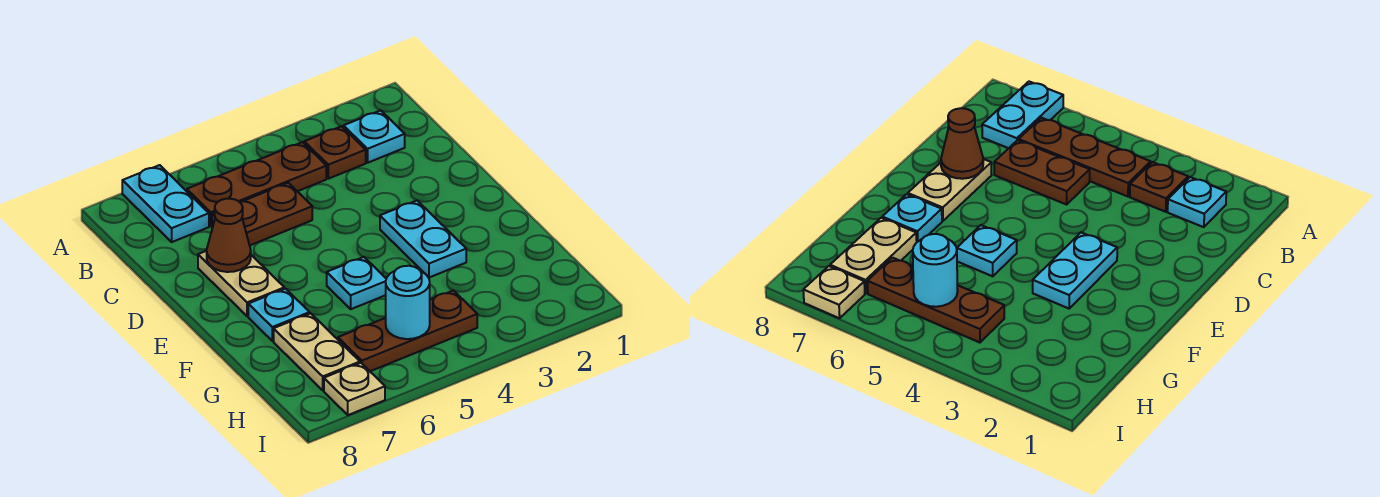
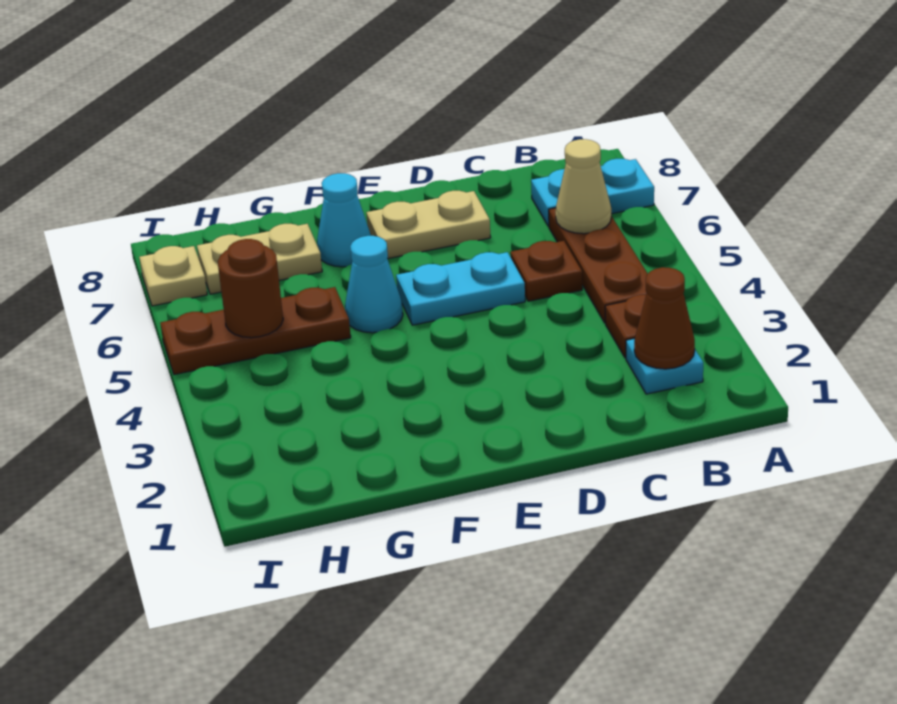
none -> tan cone B6 level 2
brown plate C5:C6 level 1 -> brown plate C5 level 1
brown cone D7 level 2 -> brown cone B2 level 2
cyan plate E3:F3 level 1 -> cyan plate D5:E5 level 1
cyan plate F5 level 1 -> cyan cone F5 level 1
cyan plate F7 level 1 -> cyan cone F7 level 1
brown plate H4:H6 level 1 -> brown plate G5:I5 level 1
cyan round brick H5 level 2 -> brown round brick H5 level 2

